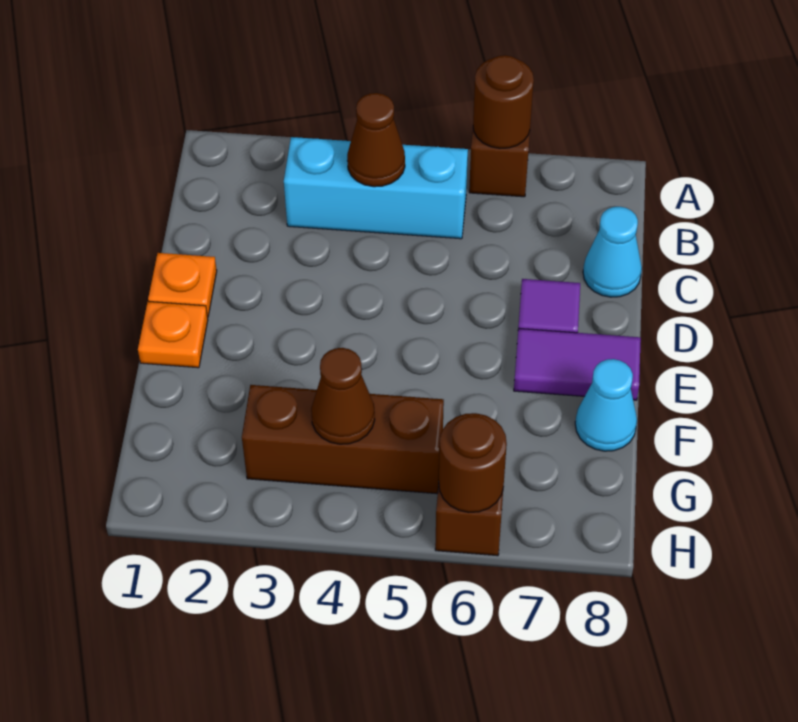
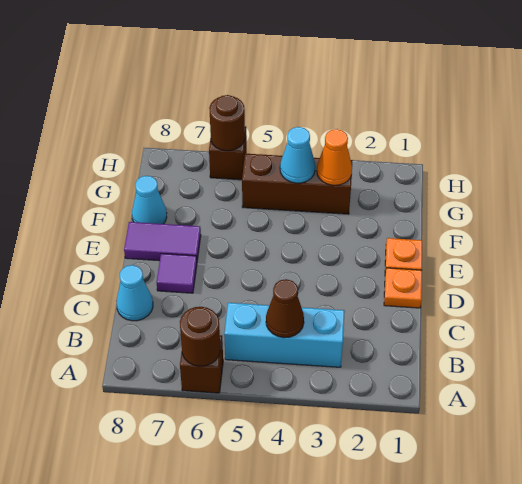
none -> orange cone G3 level 2
brown cone G4 level 2 -> cyan cone G4 level 2

